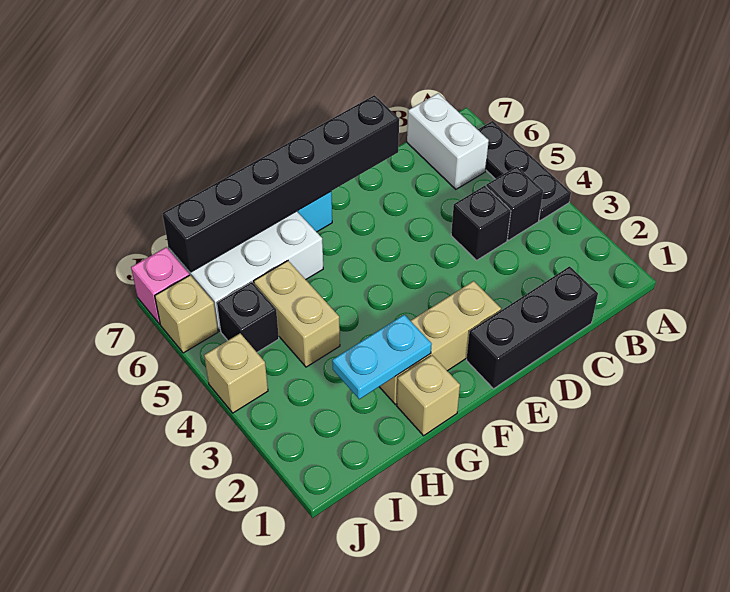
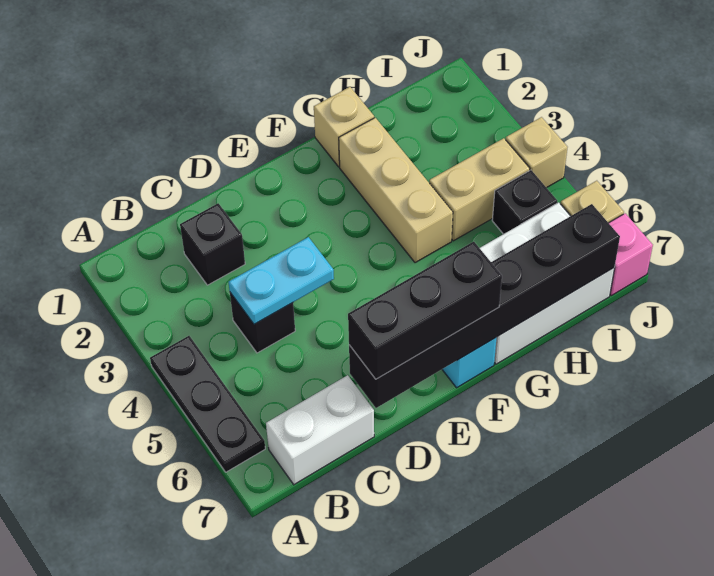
black brick B4 level 1 -> black brick C2 level 1
white brick B6:B7 level 1 -> white brick B7:C7 level 1
black brick C1:E1 level 1 -> black brick D7:F7 level 3
tan brick E2:G2 level 1 -> tan brick G2:G4 level 1
cyan plate G2:H2 level 2 -> cyan plate C4:D4 level 2
tan brick H4:H5 level 1 -> tan brick H4:I4 level 1

